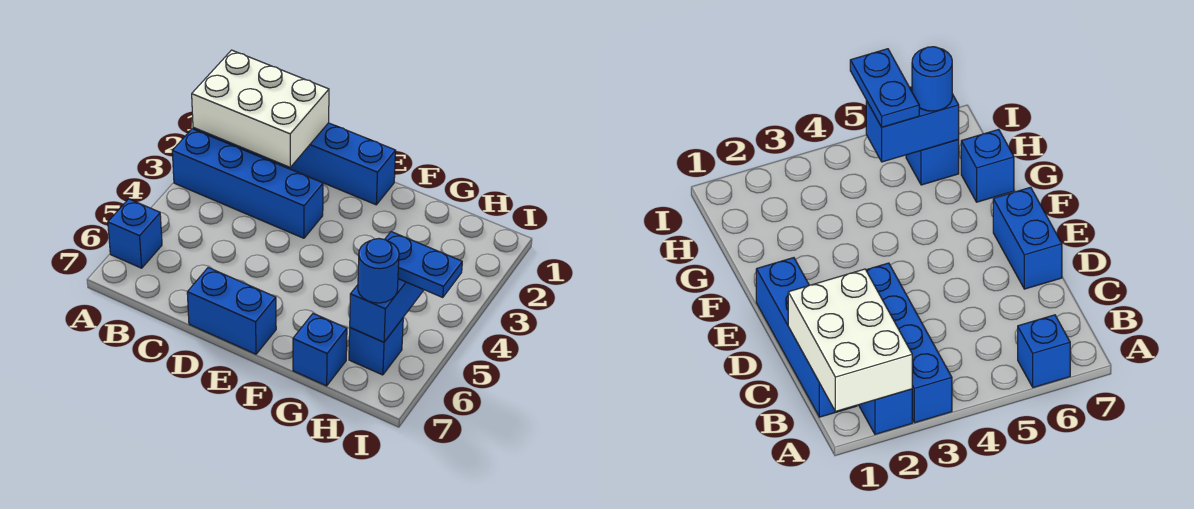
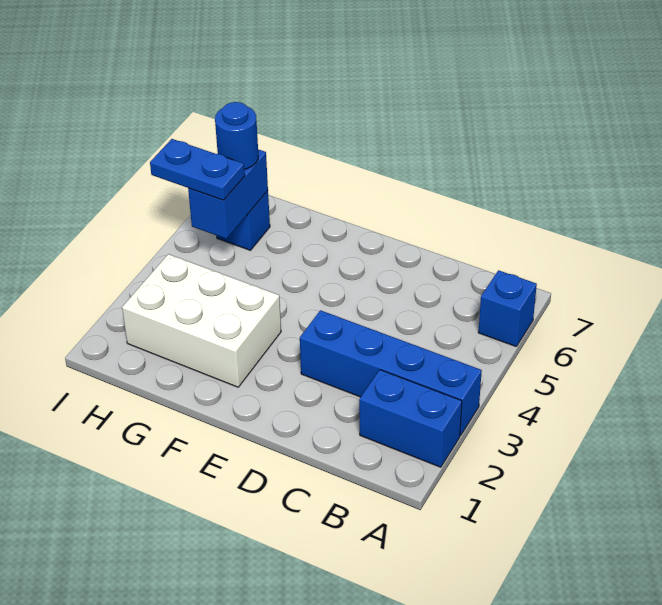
white brick A1:C2 level 2 -> white brick F2:H3 level 1
blue brick B1:E1 level 1 -> none
blue brick D7:E7 level 1 -> none
blue brick G7 level 1 -> none

